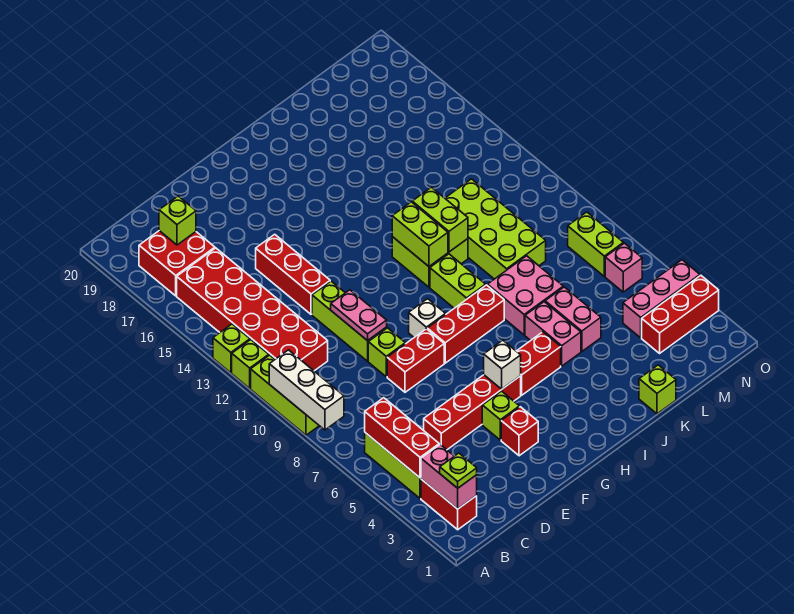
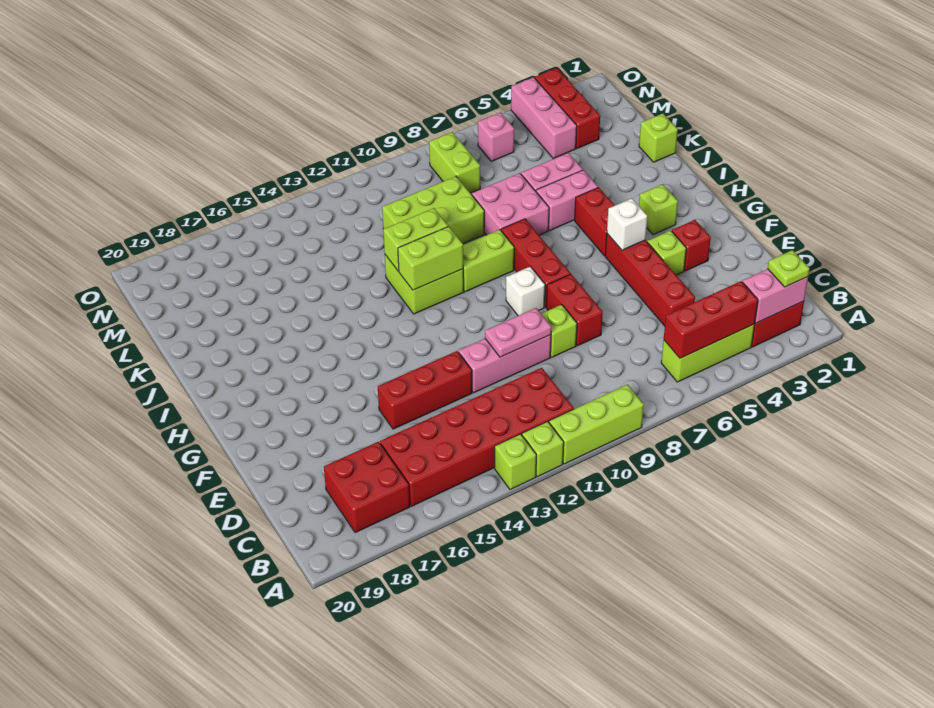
white brick A8:A10 level 2 -> none
lime brick C18 level 2 -> lime brick H3 level 1
lime brick E10:E12 level 1 -> pink brick E10:E12 level 1
lime brick K9:L12 level 1 -> lime brick K9:L11 level 1
lime brick N7:N8 level 1 -> lime brick M8:N8 level 1

